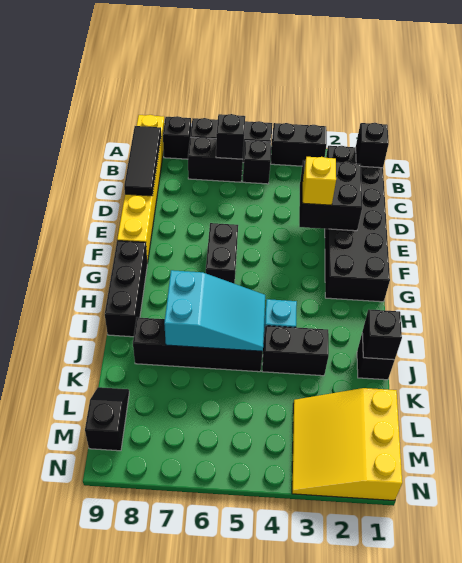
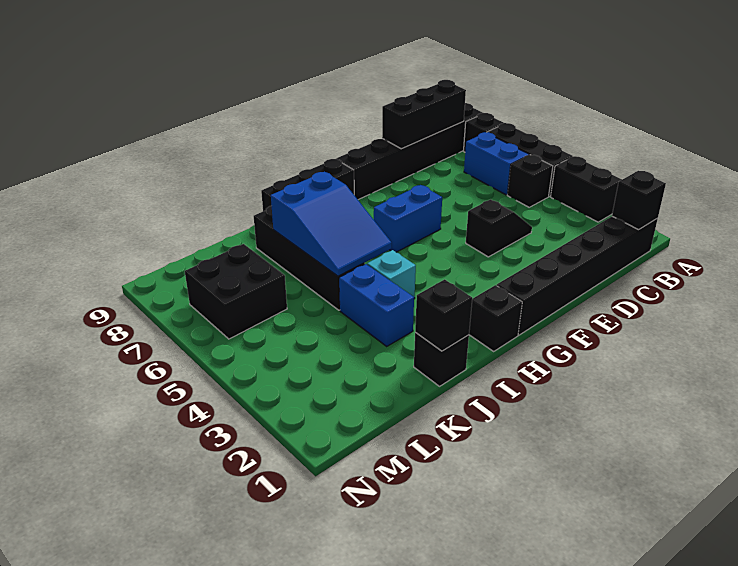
yellow brick A9:F9 level 1 -> black brick A9:F9 level 1
black brick B1:G2 level 1 -> black brick B1:G1 level 1
black brick B6:B7 level 1 -> blue brick B6:B7 level 1
black brick B6 level 2 -> black brick H1 level 1
black tile B9:D9 level 2 -> black brick B9:D9 level 2
black brick D2:E3 level 2 -> black brick L6:M7 level 1
yellow brick E3 level 3 -> none
black brick F6:G6 level 1 -> blue brick F6:G6 level 1
cyan slope I5:J7 level 2 top 7 -> blue slope I5:J7 level 2 top 7
black brick J3:J4 level 1 -> blue brick J3:J4 level 1
yellow slope L1:N3 level 1 top 1 -> none
black slope L9:M9 level 1 top M -> black slope D4:E4 level 1 top E

